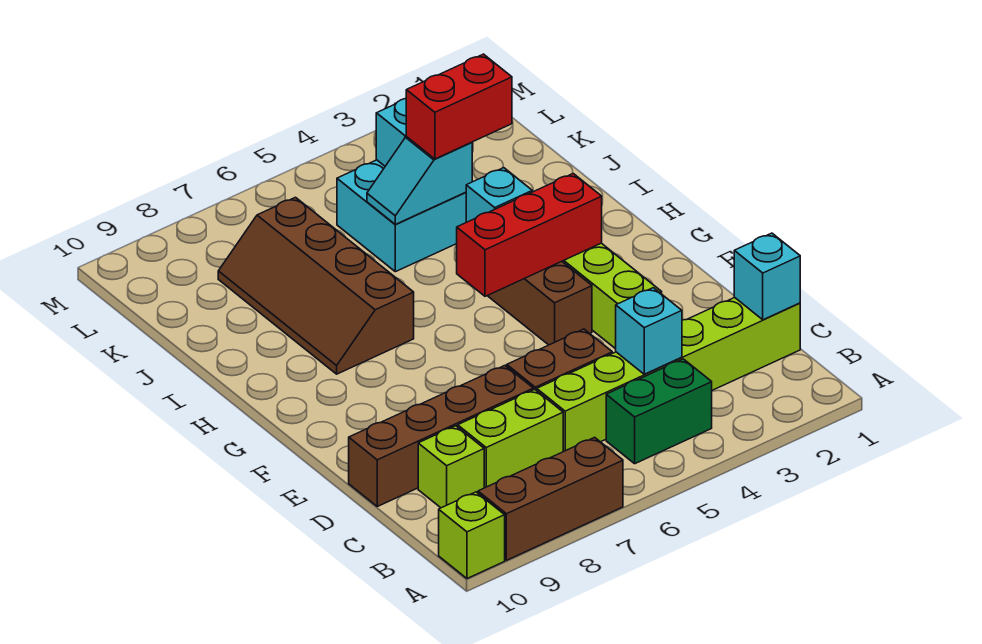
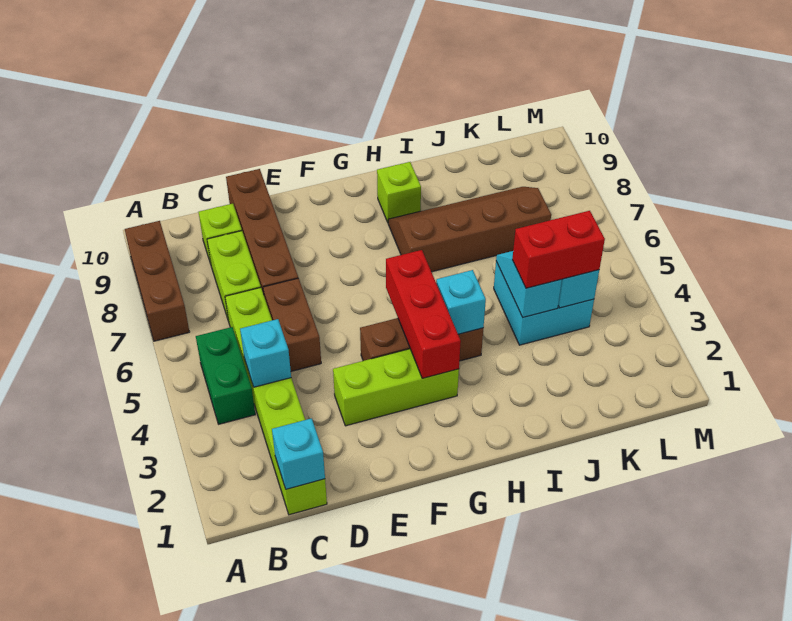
lime brick A10 level 1 -> lime brick H9 level 1
red brick J3:J4 level 3 -> red brick J4:K4 level 3

